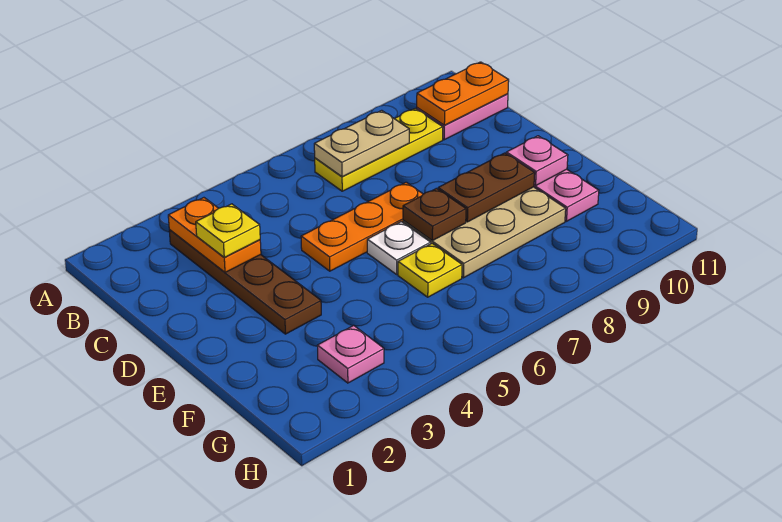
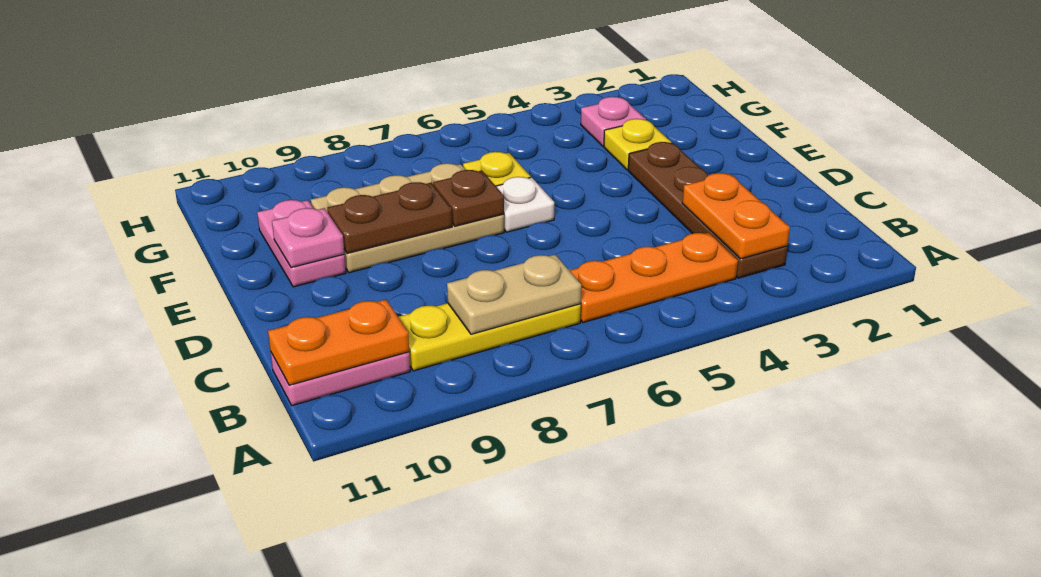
yellow plate C3 level 3 -> yellow plate F3 level 1
orange plate D5:D7 level 1 -> orange plate B4:B6 level 1

